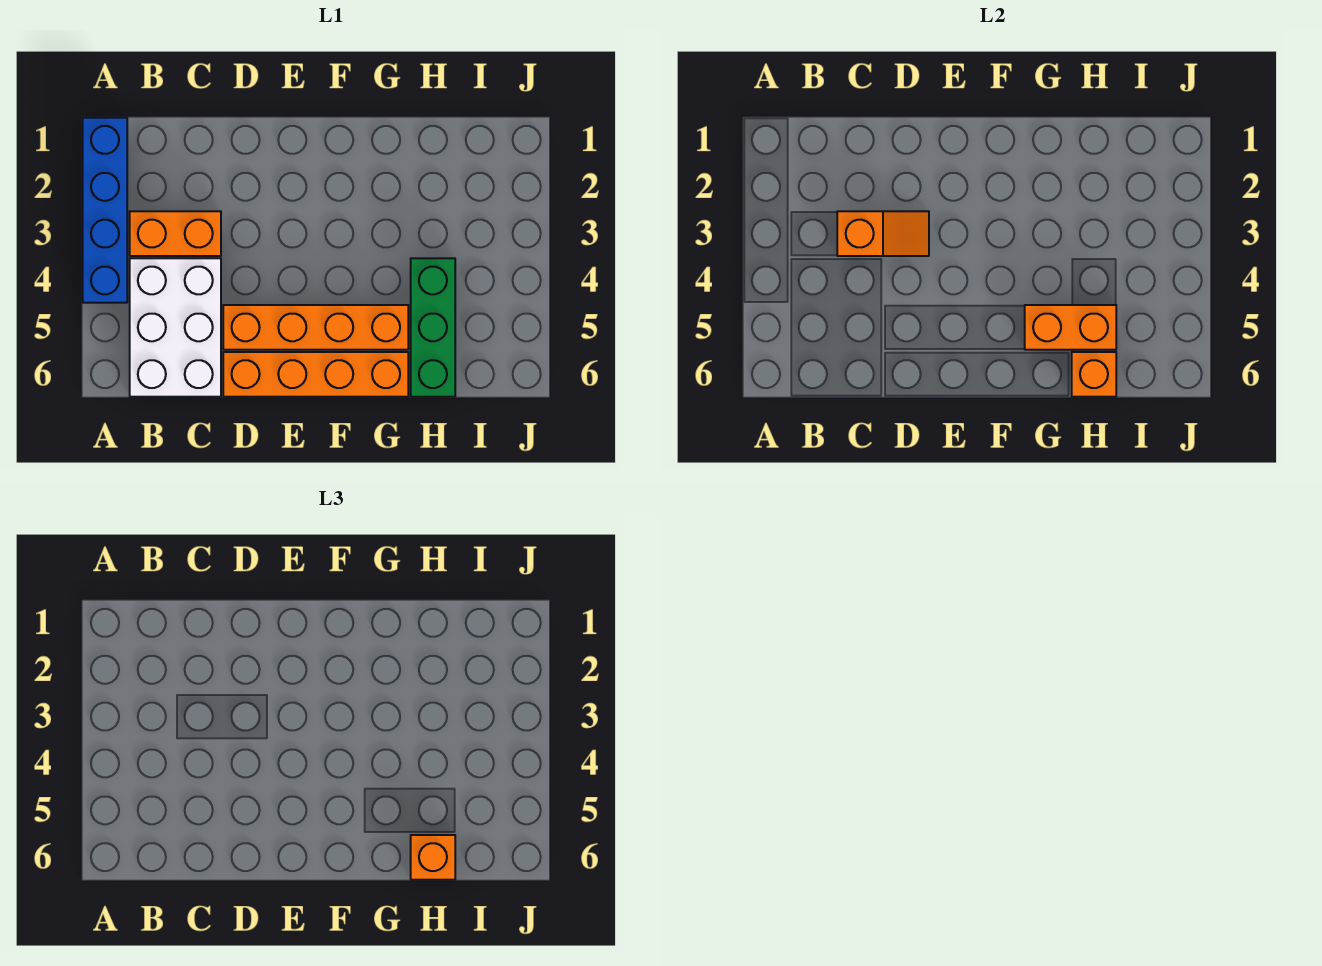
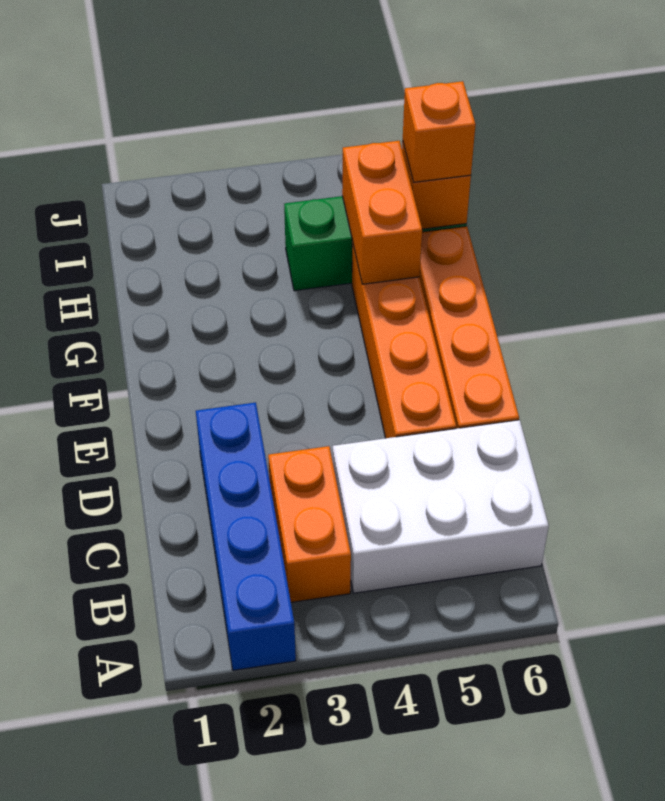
blue brick A1:A4 level 1 -> blue brick A2:D2 level 1
orange slope C3:D3 level 2 top C -> none

